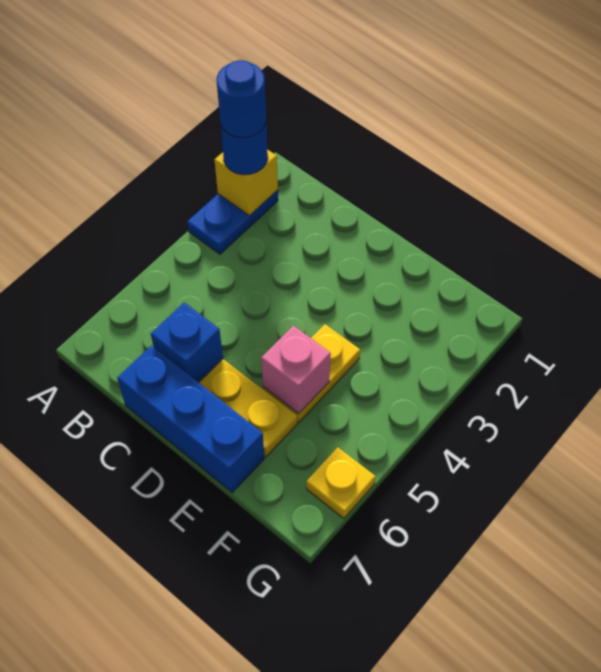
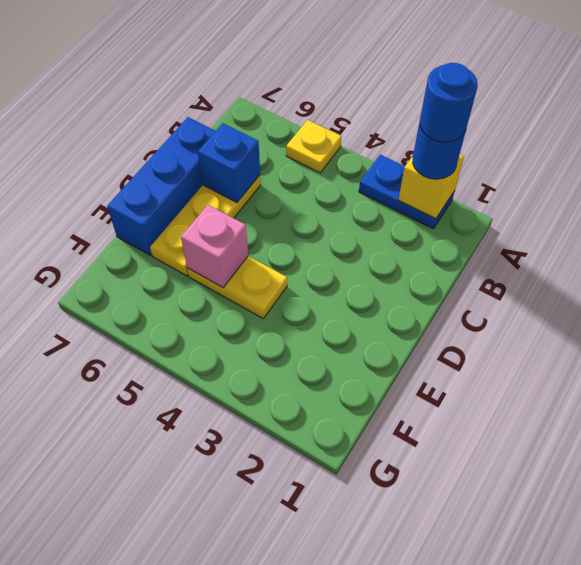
yellow plate G6 level 1 -> yellow plate A5 level 1

